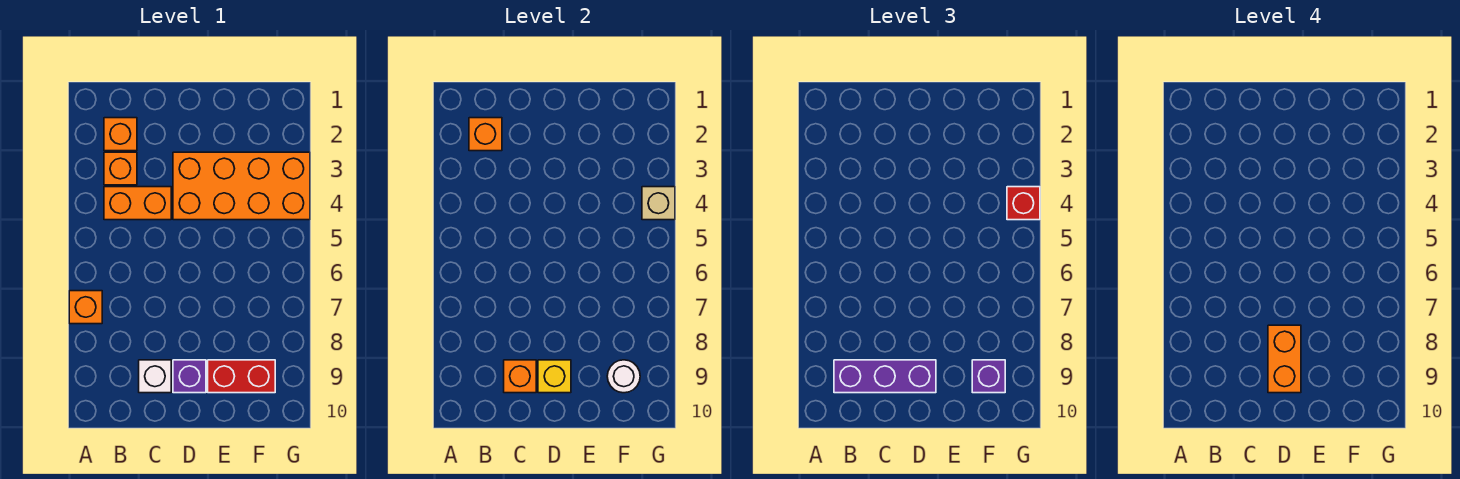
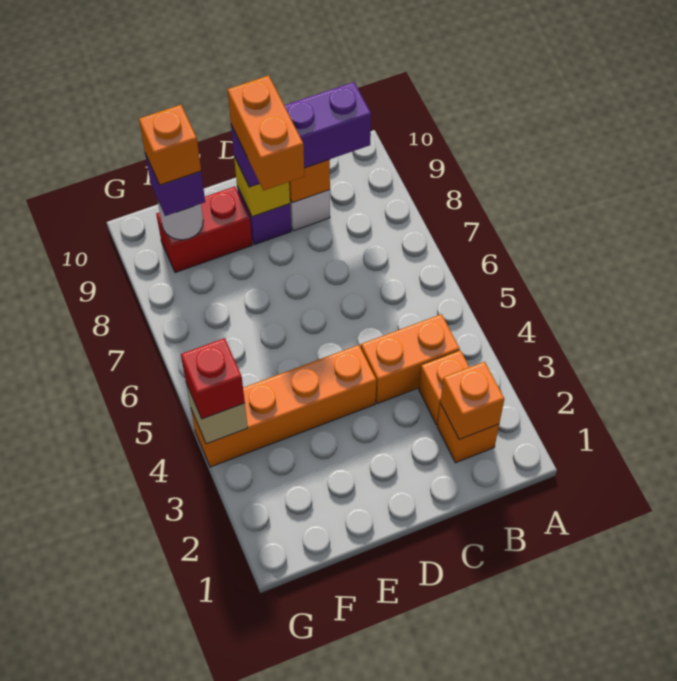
orange brick A7 level 1 -> orange brick F9 level 4
orange brick D3:G4 level 1 -> orange brick D4:G4 level 1

